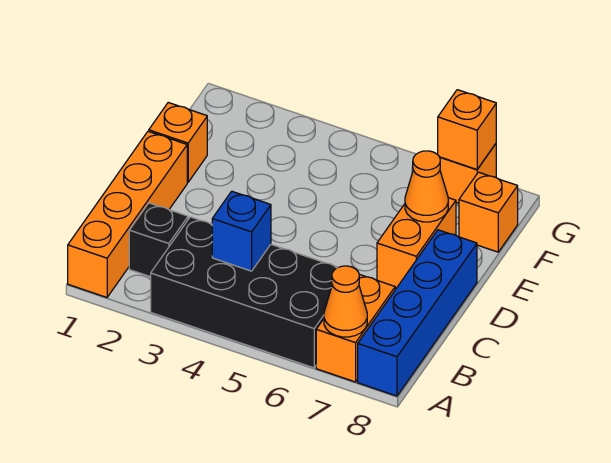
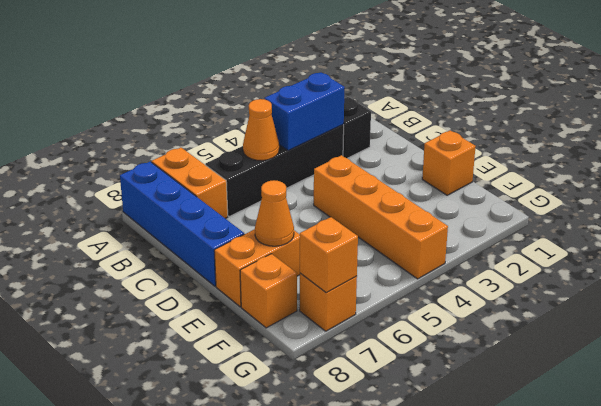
orange brick A1:D1 level 1 -> orange brick D4:G4 level 1
black brick A3:B6 level 1 -> black brick B3:B6 level 1
orange cone A7 level 2 -> orange cone B5 level 2
blue brick B4 level 2 -> blue brick B3:B4 level 2
orange brick D7:E7 level 1 -> orange brick E7:E8 level 1

